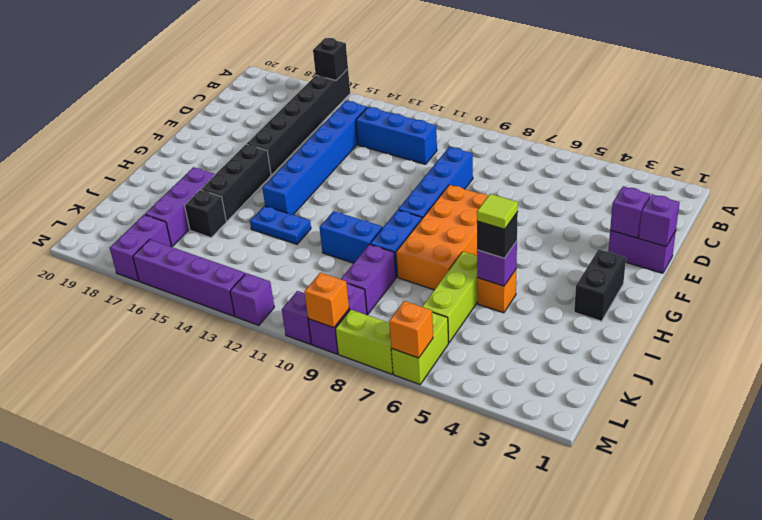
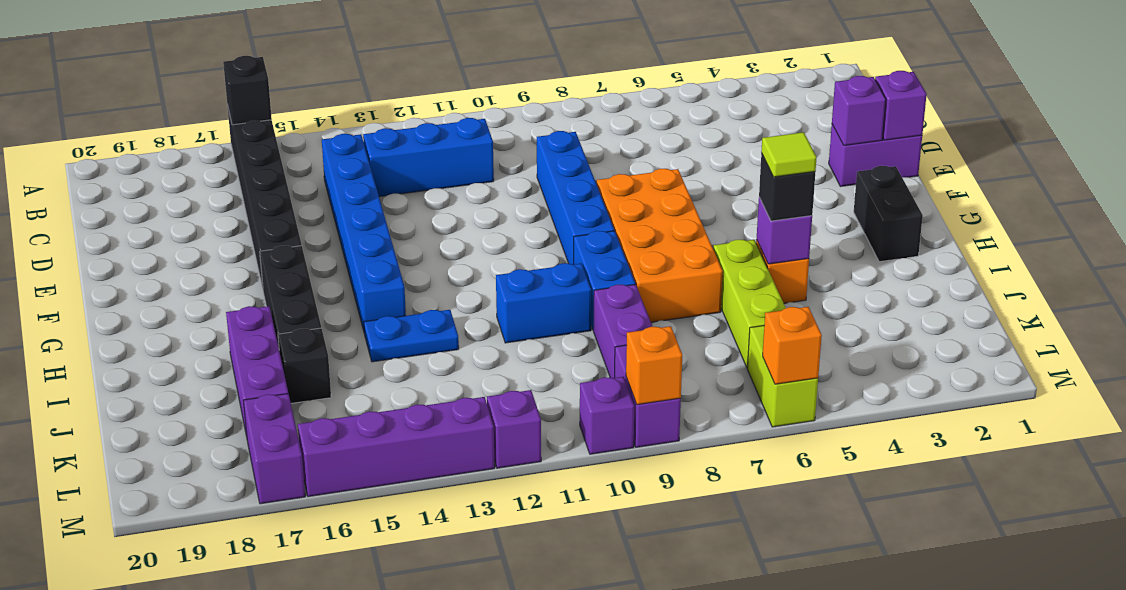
lime brick M7:M8 level 1 -> none

